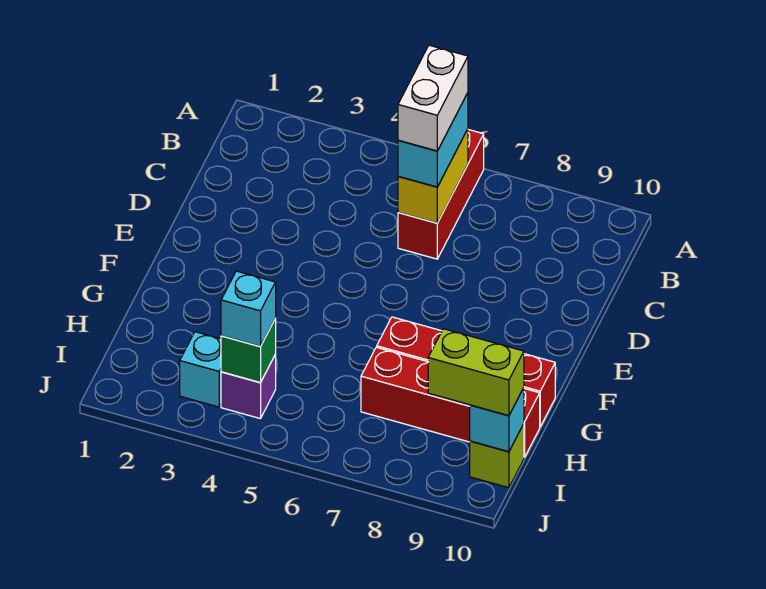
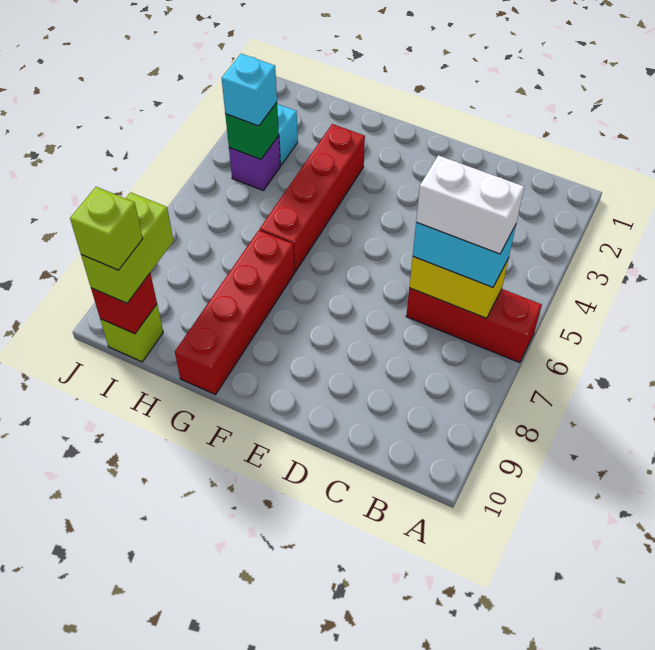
red brick H7:H10 level 1 -> red brick G3:G6 level 1
cyan brick I10 level 2 -> red brick I10 level 2
none -> lime brick I10 level 4

